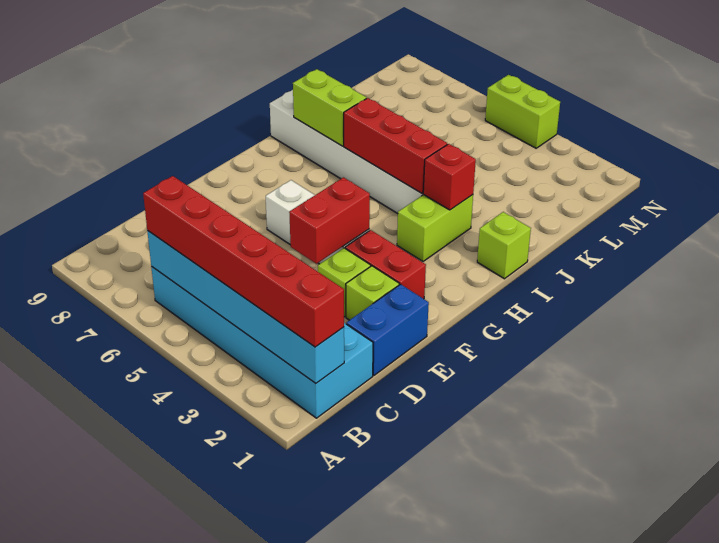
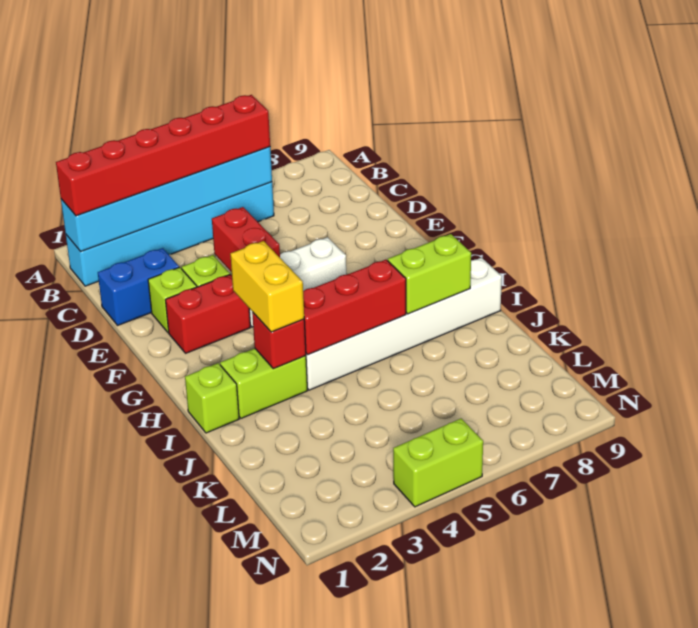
cyan brick B1:C6 level 1 -> cyan brick B1:B6 level 1
blue brick D1:E1 level 1 -> blue brick D1:D2 level 1
lime brick H3:I3 level 1 -> lime brick I2:I3 level 1
none -> yellow brick H3:I3 level 3

